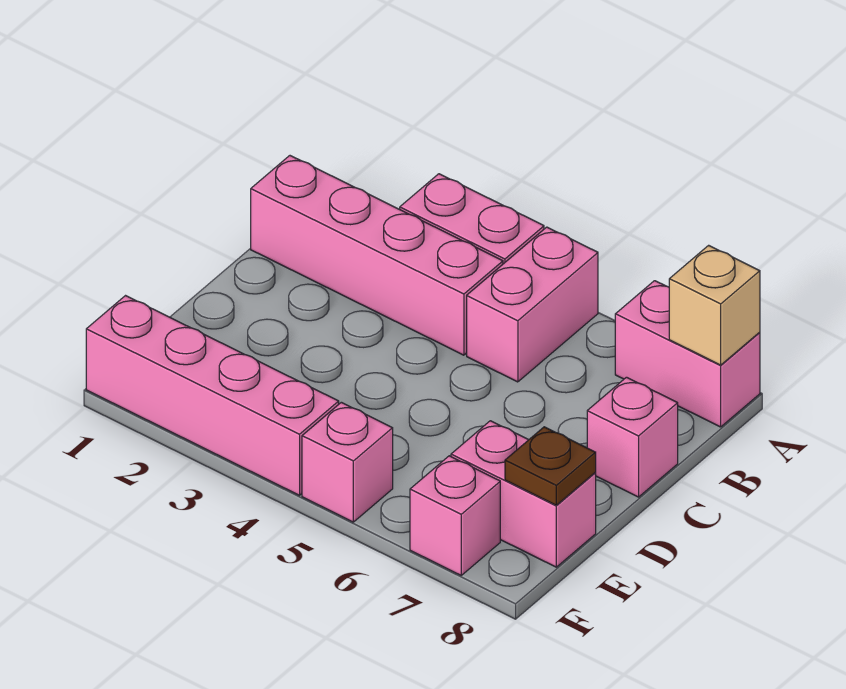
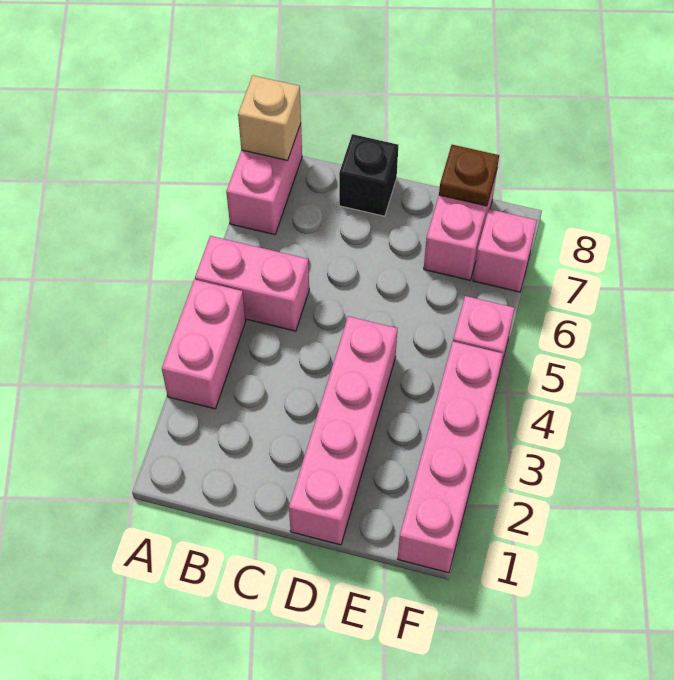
pink brick B1:B4 level 1 -> pink brick D1:D4 level 1
pink brick C8 level 1 -> black brick C8 level 1

